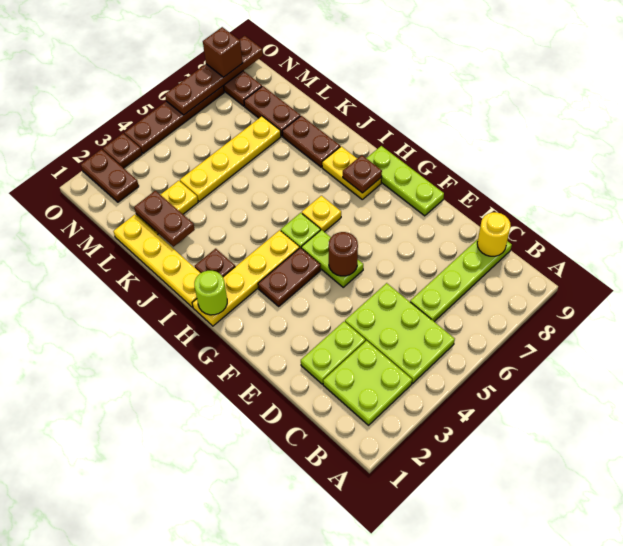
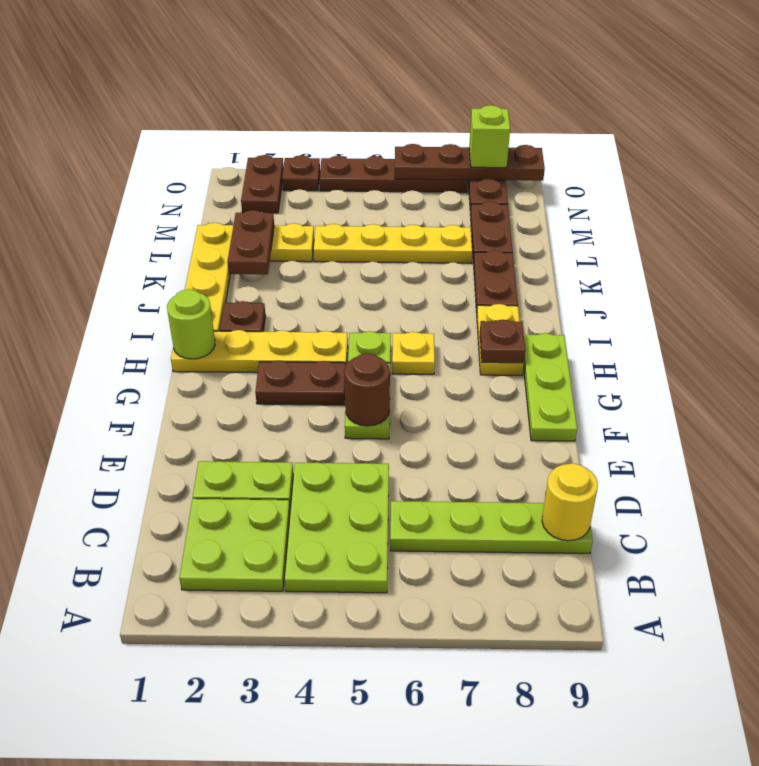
brown brick O8 level 3 -> lime brick O8 level 3

